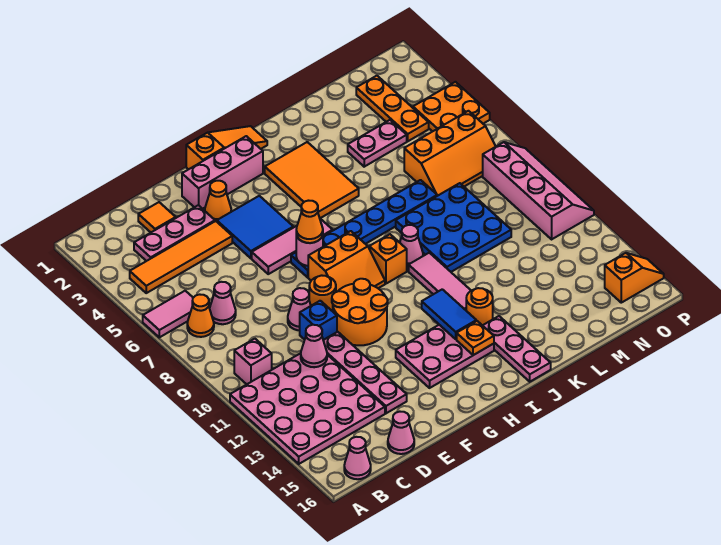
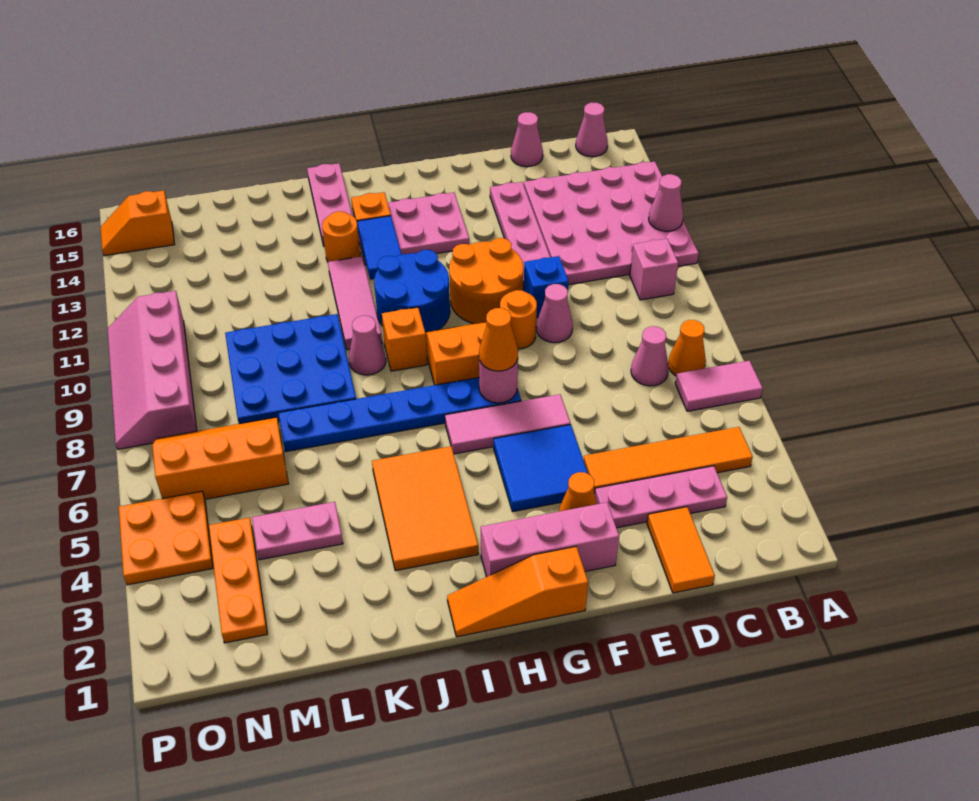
orange tile D2 level 1 -> orange tile D1:D2 level 1
pink cone D11 level 2 -> pink cone A12 level 2
none -> blue round brick H10:I11 level 1

